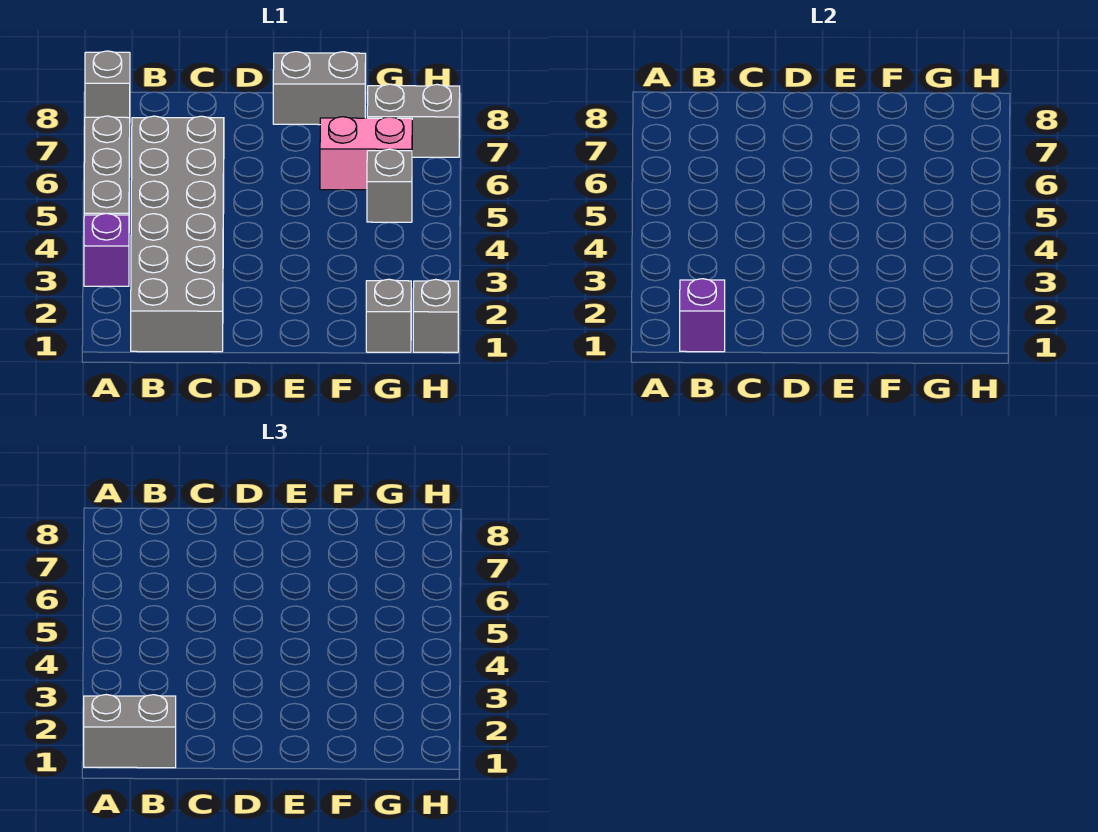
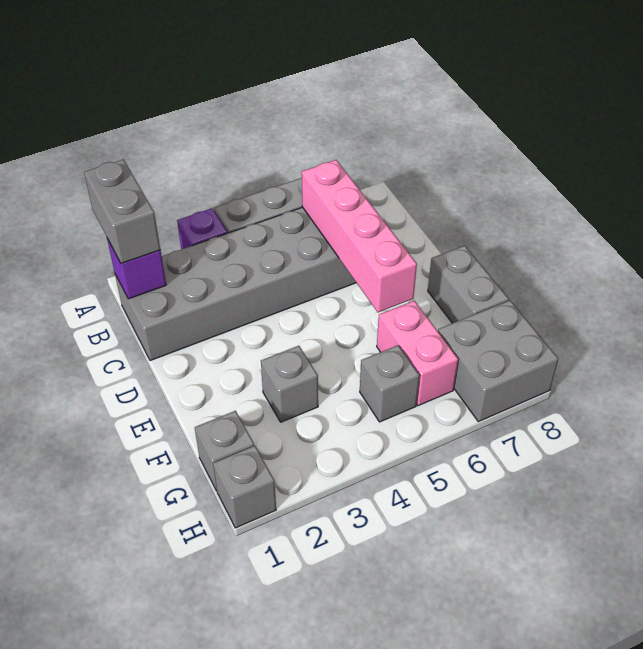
grey brick A8 level 1 -> grey brick F3 level 1
none -> pink brick B6:E6 level 2
grey brick G7:H7 level 1 -> grey brick G7:H8 level 1

